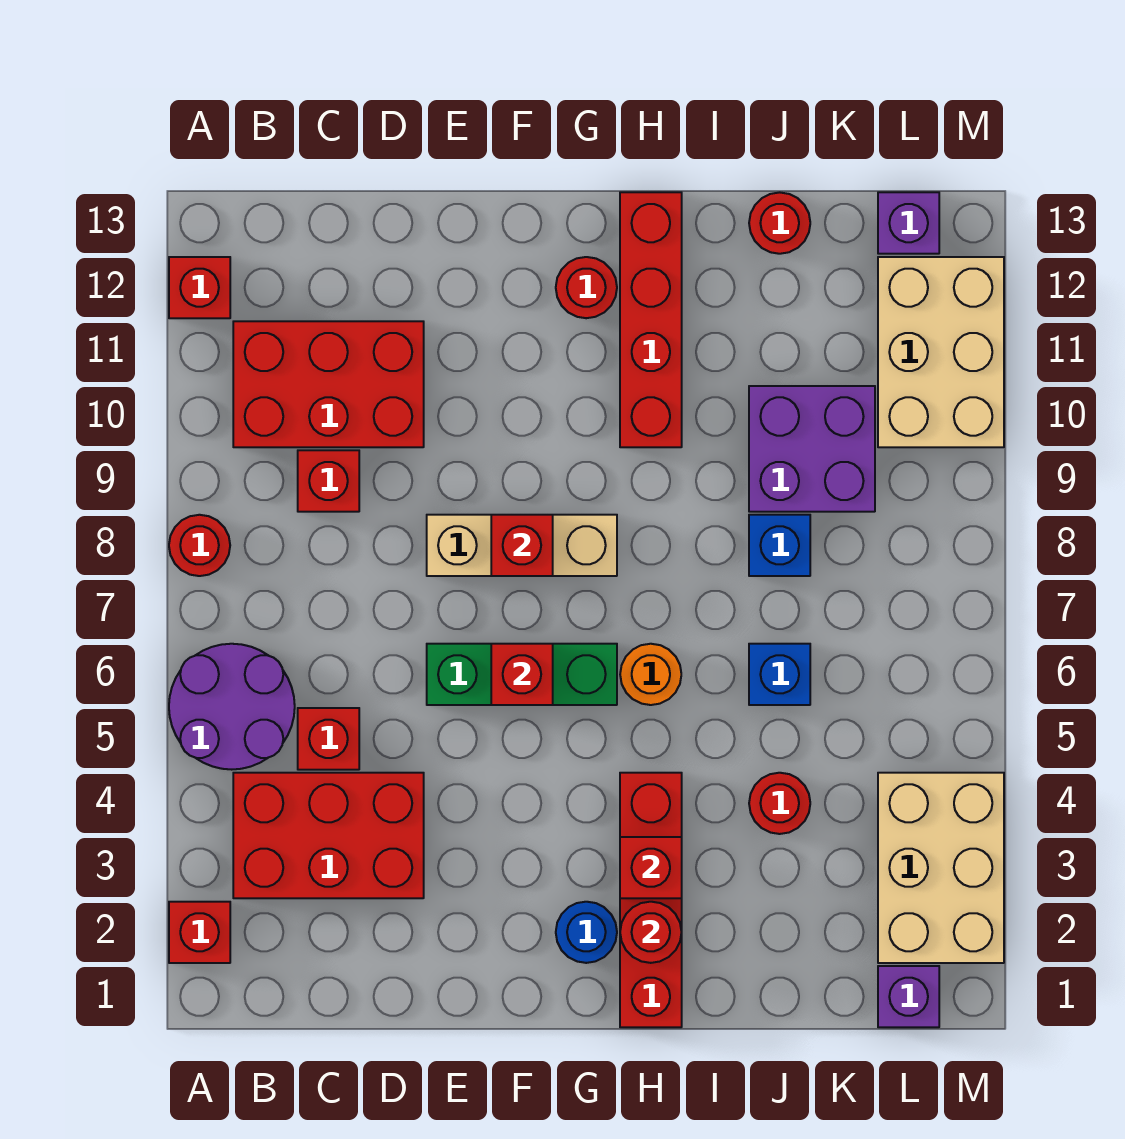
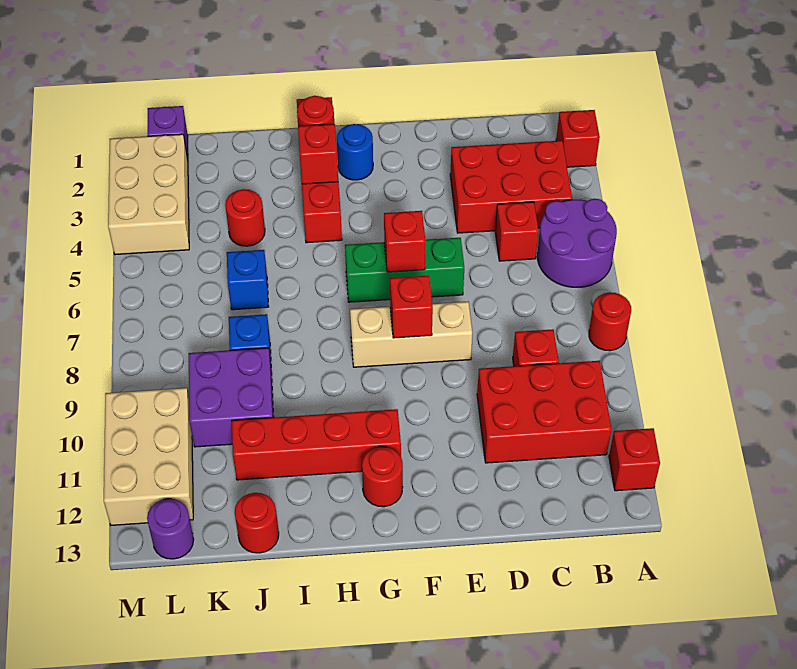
orange round brick H6 level 1 -> none
red brick H10:H13 level 1 -> red brick G11:J11 level 1
purple brick L13 level 1 -> purple round brick L13 level 1

